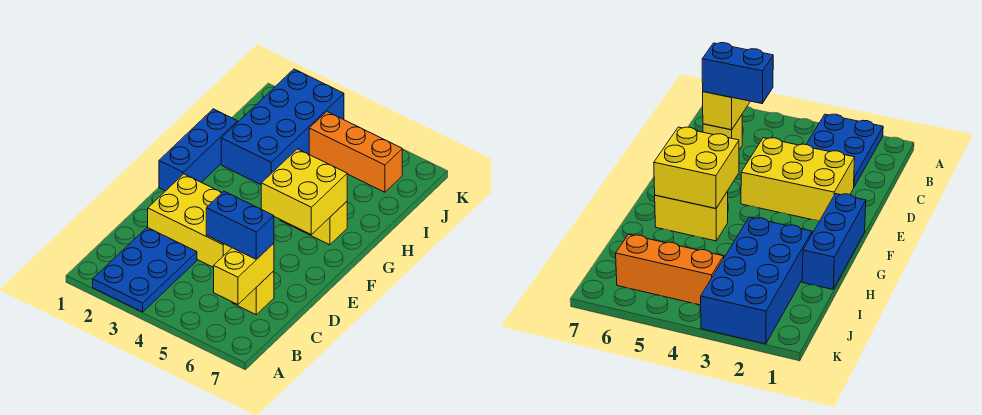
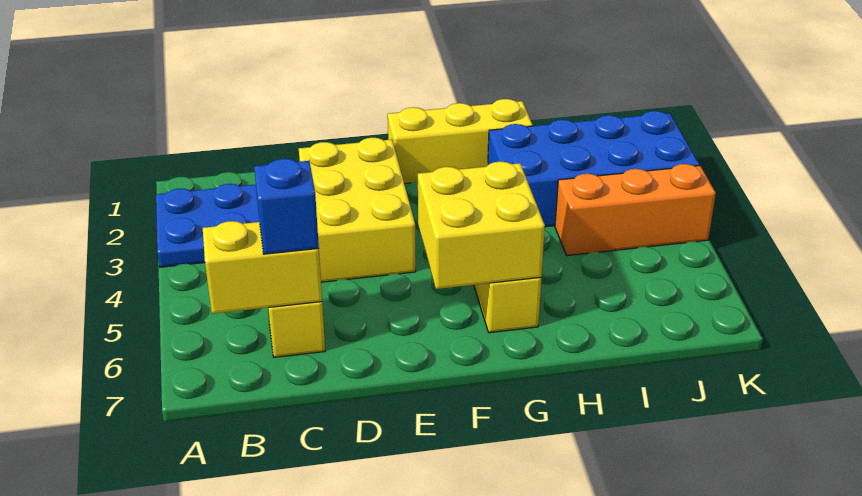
blue brick C5:C6 level 3 -> blue brick C6 level 3
blue brick F1:H1 level 1 -> yellow brick F1:H1 level 1
orange brick J4:J6 level 1 -> orange brick I4:K4 level 1

